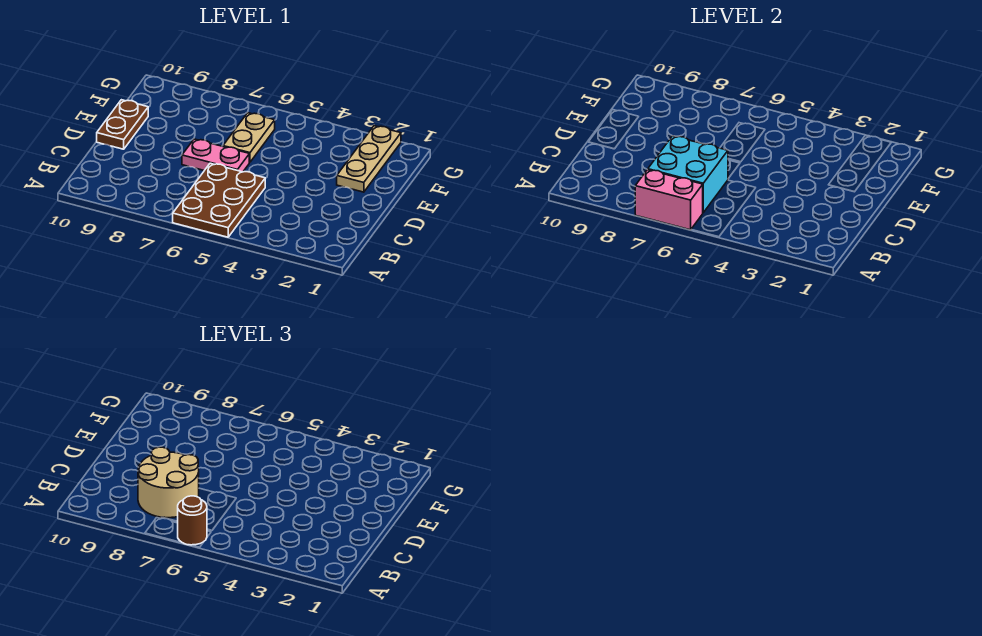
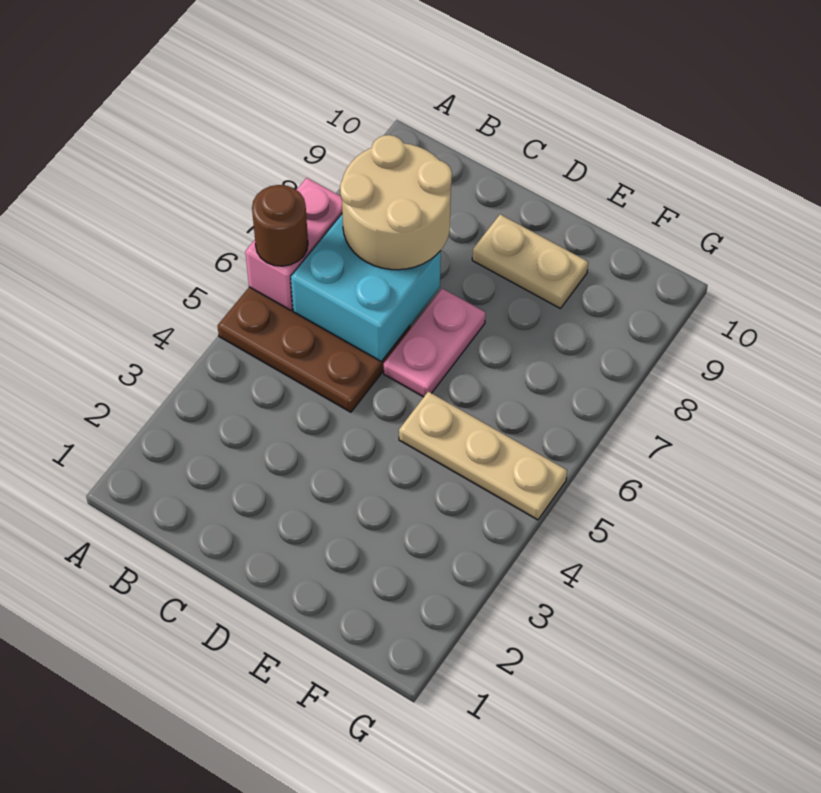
brown plate D10:E10 level 1 -> none
tan plate E2:G2 level 1 -> tan plate E5:G5 level 1
tan plate E6:F6 level 1 -> tan plate D9:E9 level 1

